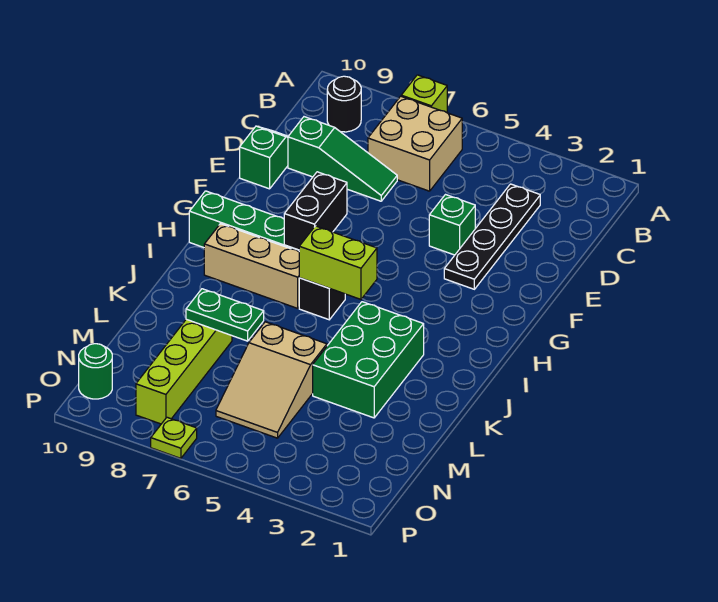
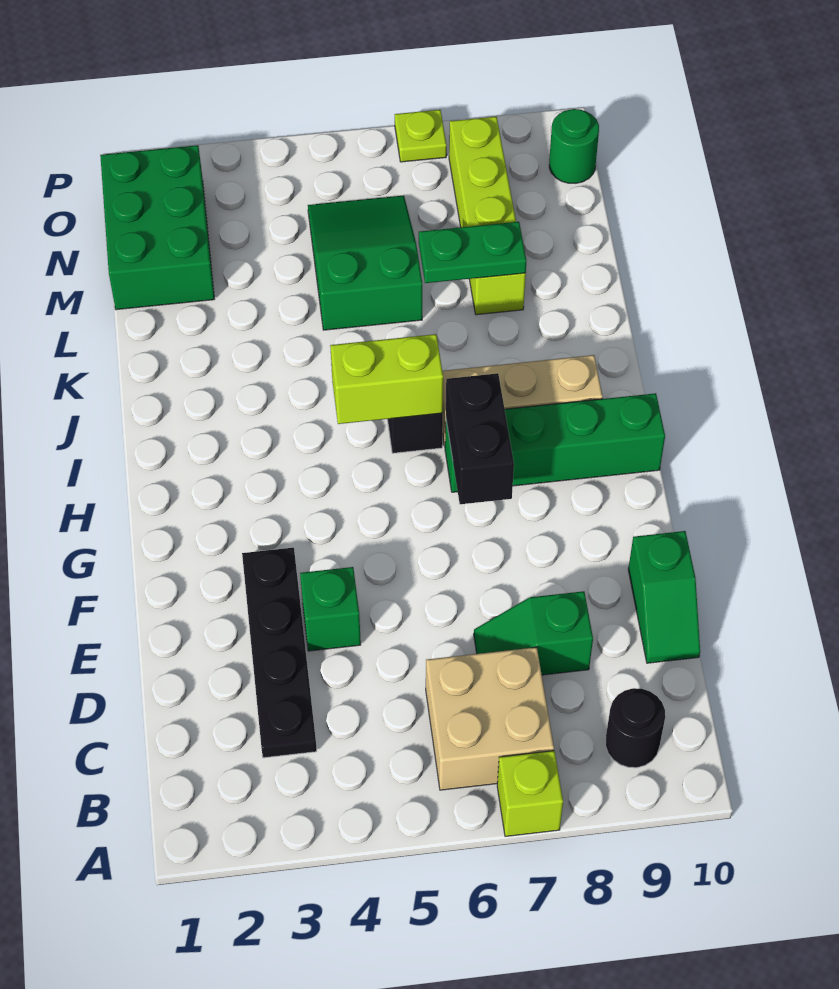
green slope D7:D9 level 1 top 9 -> green slope D7:D8 level 1 top 8
green brick J3:L4 level 1 -> green brick M1:O2 level 1
tan slope L5:N6 level 1 top L -> green slope L5:N6 level 1 top L

